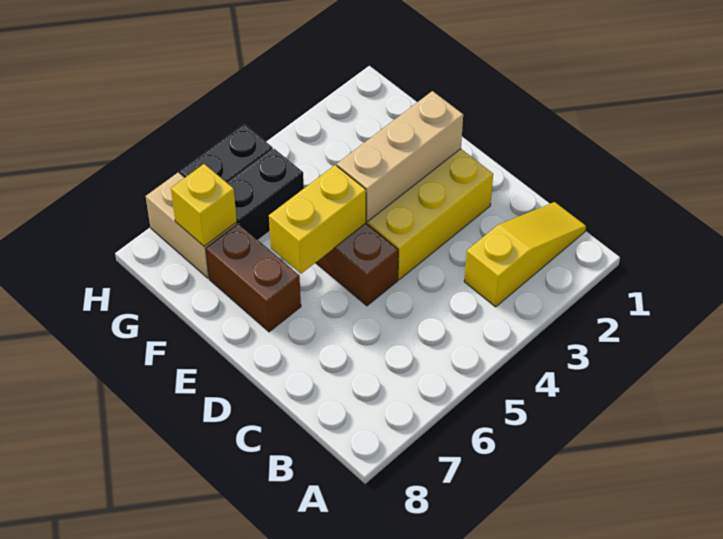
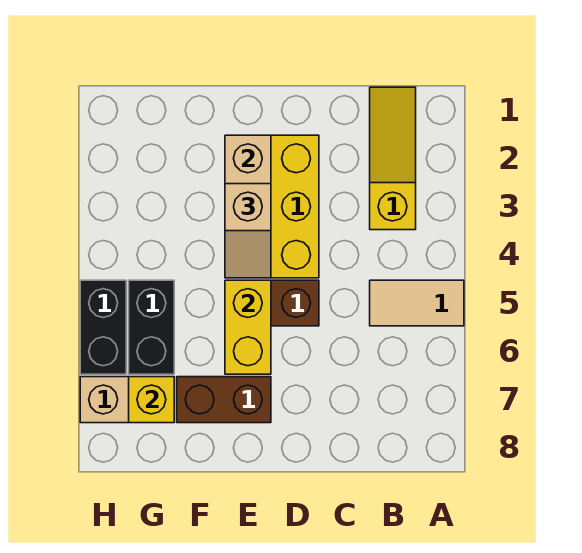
none -> tan tile A5:B5 level 1
none -> tan slope E3:E4 level 3 top 3

